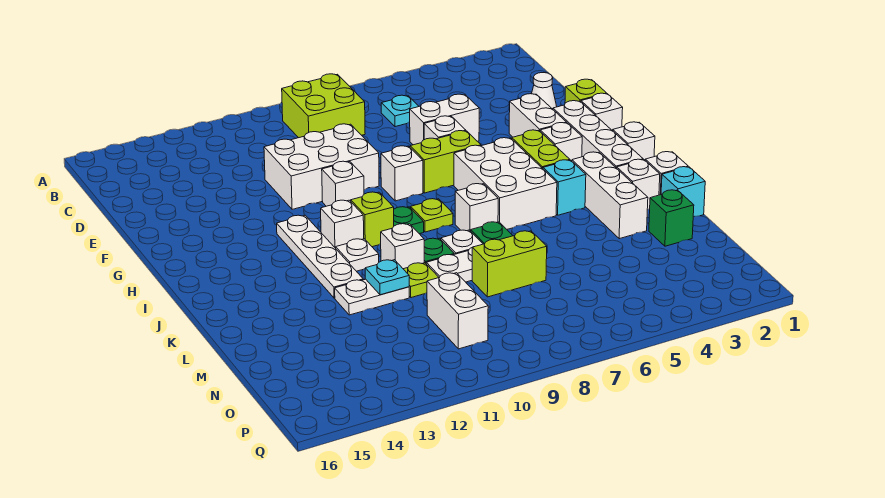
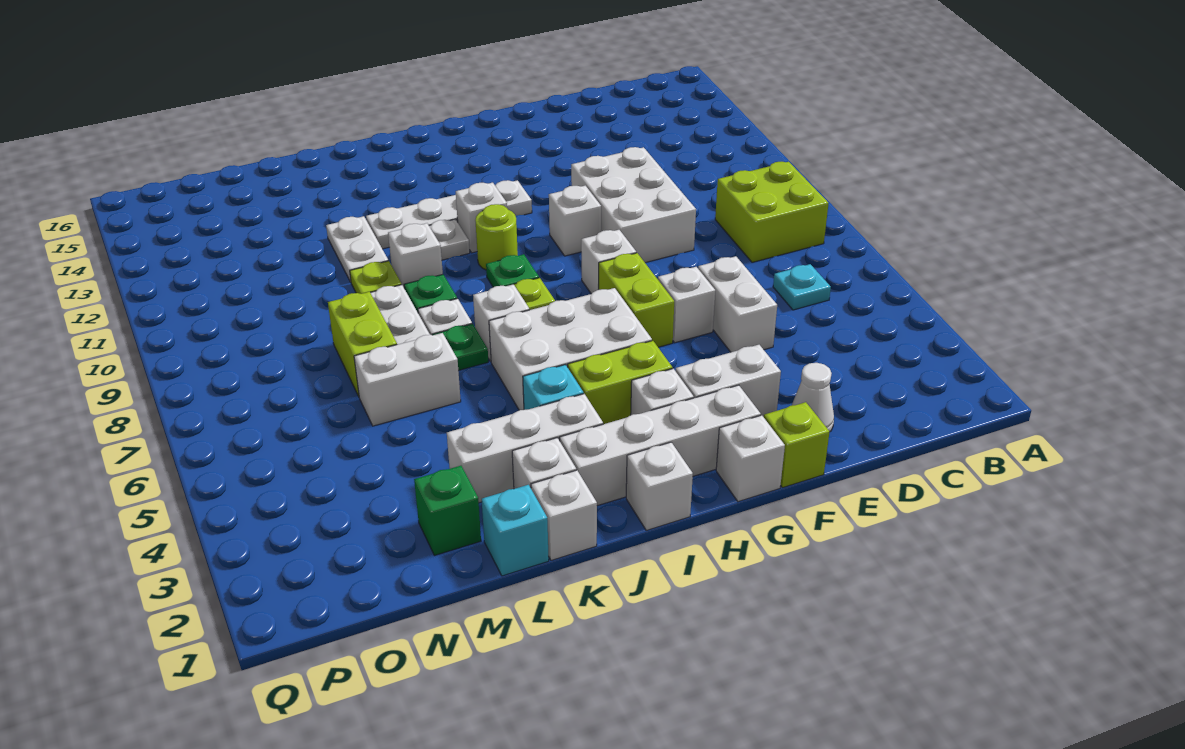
lime brick I10 level 1 -> lime round brick I10 level 1
cyan plate L11 level 2 -> none
white brick N10:O10 level 1 -> white brick L6:M6 level 1

